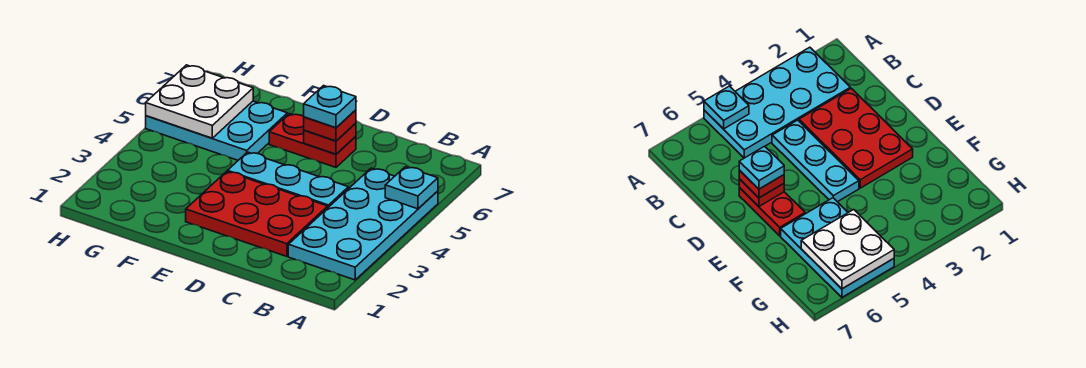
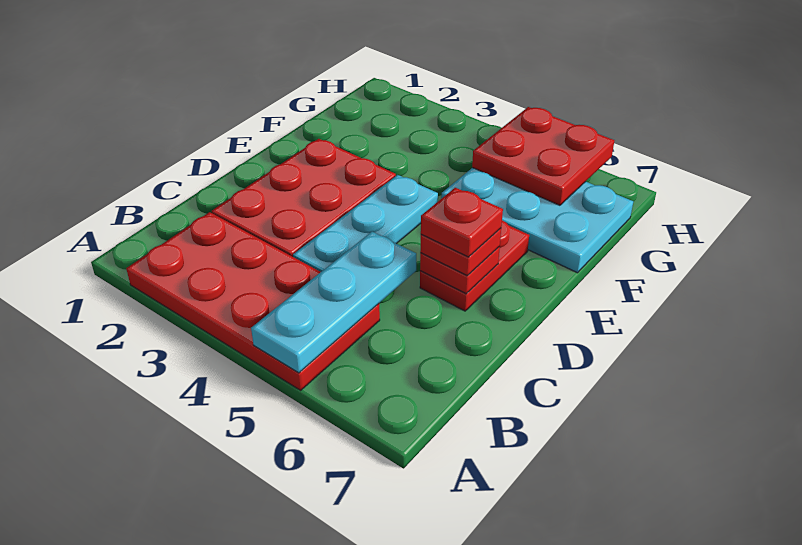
cyan plate A2:B5 level 1 -> red plate A2:B5 level 1
cyan plate A5 level 2 -> cyan plate A5:C5 level 2
cyan plate D6 level 4 -> red plate D6 level 4
cyan plate F5:H6 level 1 -> cyan plate F5:G7 level 1
white plate G5:H6 level 2 -> red plate G5:H6 level 2

